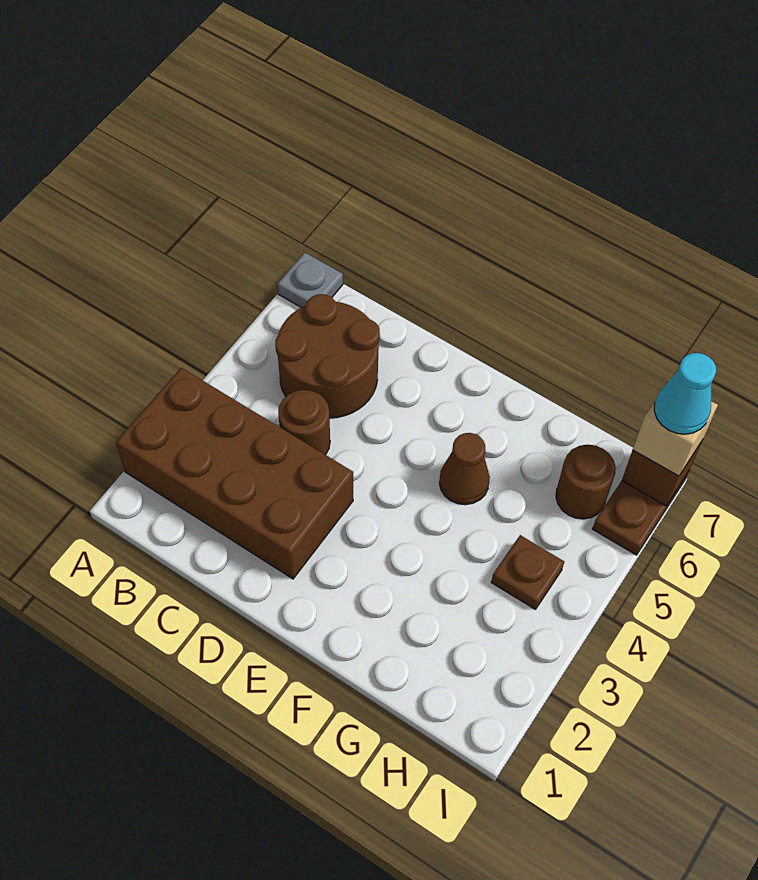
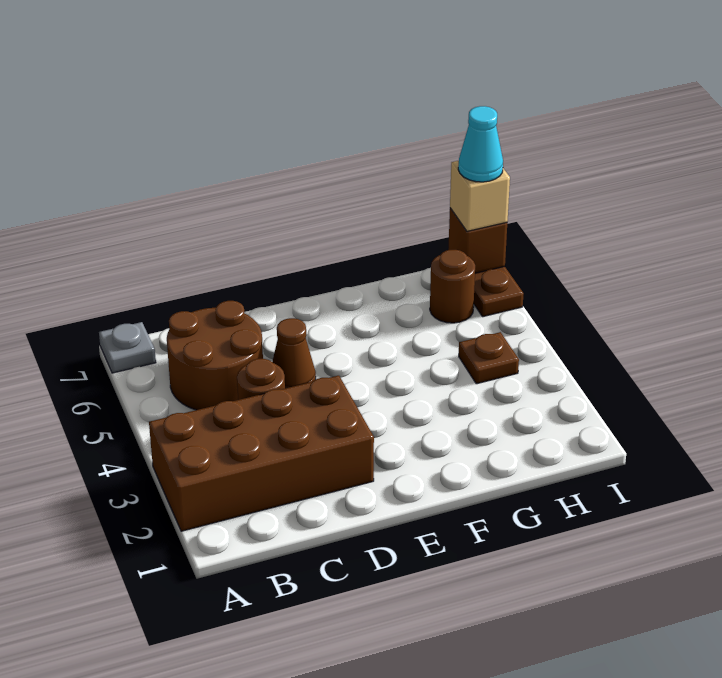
brown cone F5 level 1 -> brown cone D5 level 1

